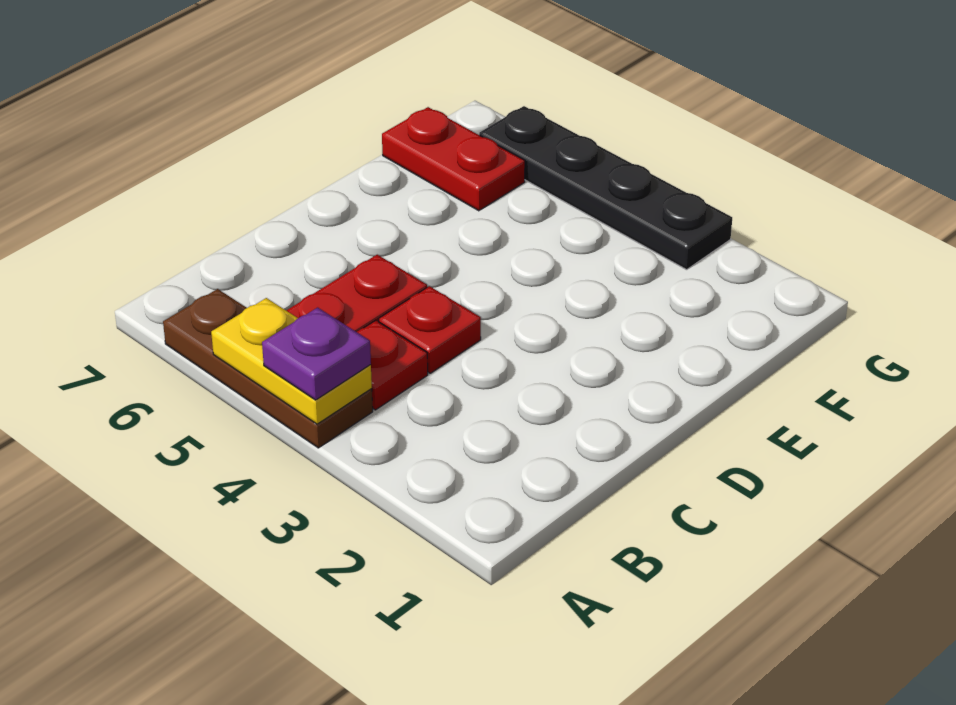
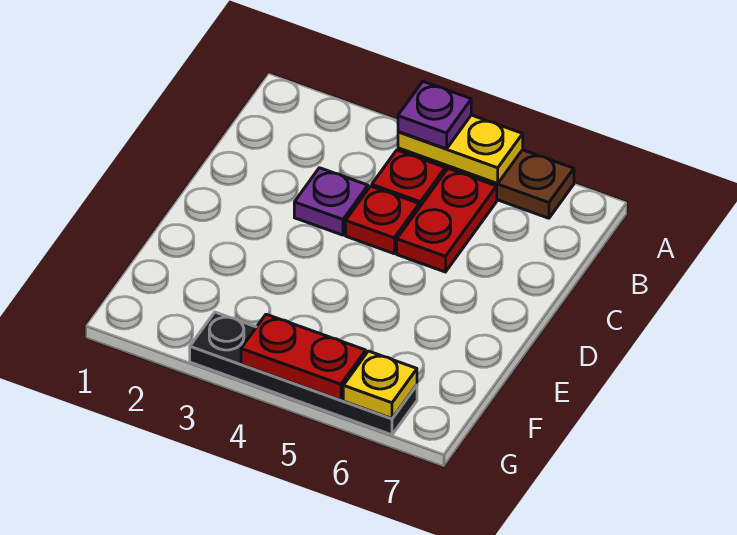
none -> purple plate C3 level 1
red plate F6:F7 level 1 -> red plate G4:G5 level 2
none -> yellow plate G6 level 2

